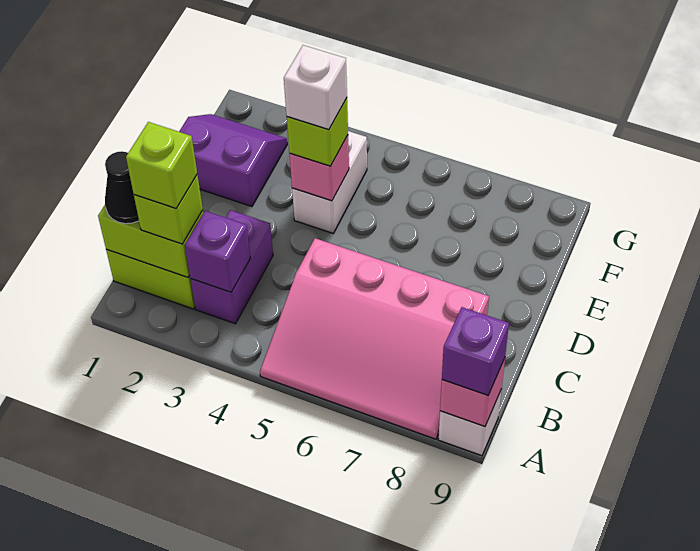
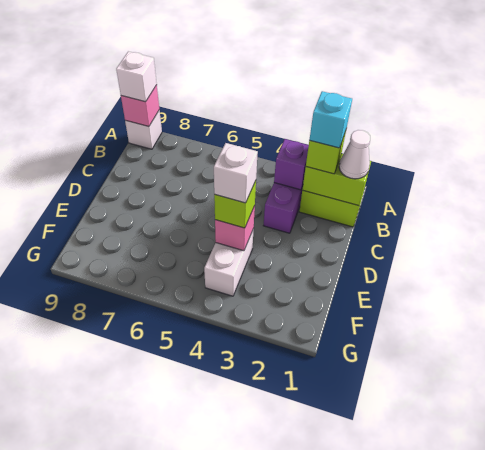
pink slope A5:C8 level 1 top C -> none
purple brick A9 level 3 -> white brick A9 level 3
black cone B1 level 3 -> white cone B1 level 3
lime brick B2 level 4 -> cyan brick B2 level 4
purple slope E1:F2 level 1 top E -> none

